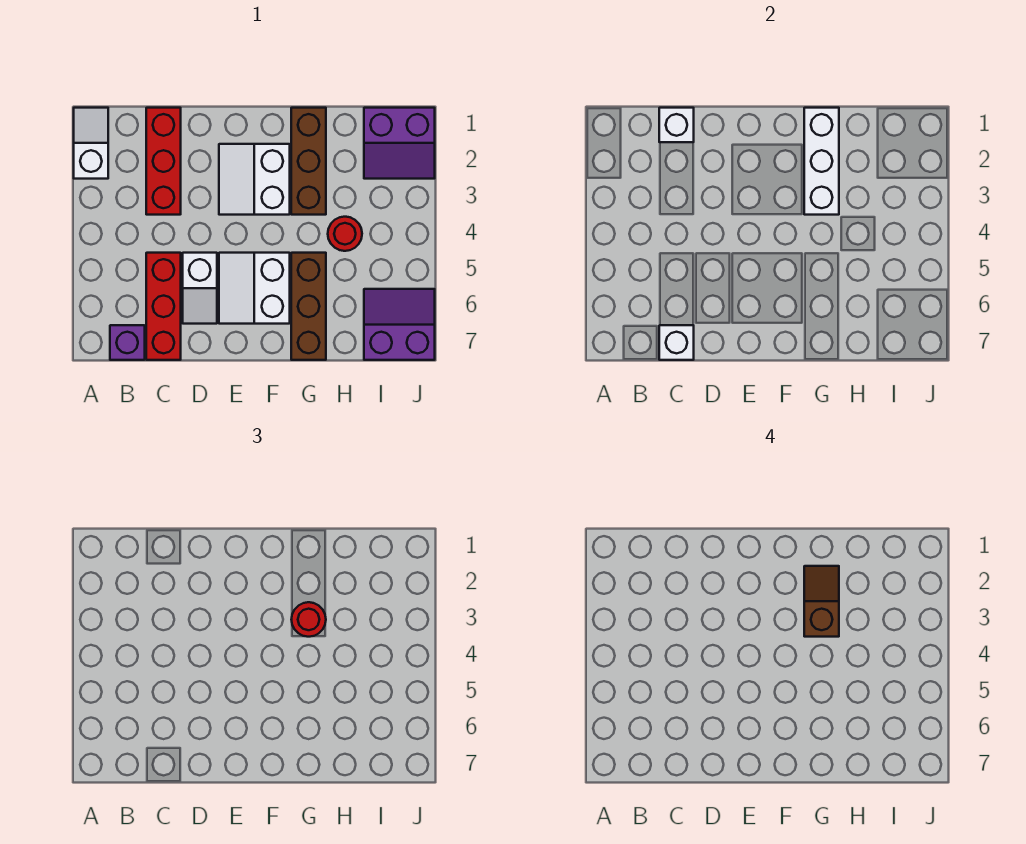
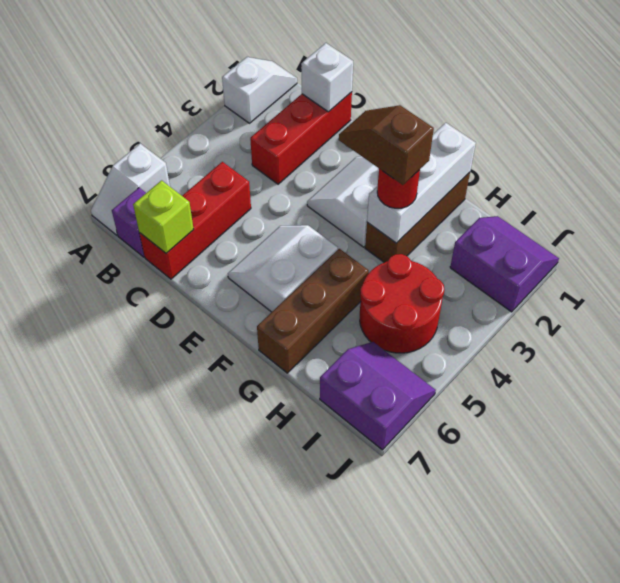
white brick C7 level 2 -> lime brick C7 level 2
white slope D5:D6 level 1 top 5 -> white slope A6:A7 level 1 top 6
brown slope G2:G3 level 4 top 3 -> brown slope F3:G3 level 4 top G
red round brick H4 level 1 -> red round brick H4:I5 level 1
purple slope I1:J2 level 1 top 1 -> purple slope I1:J2 level 1 top 2

